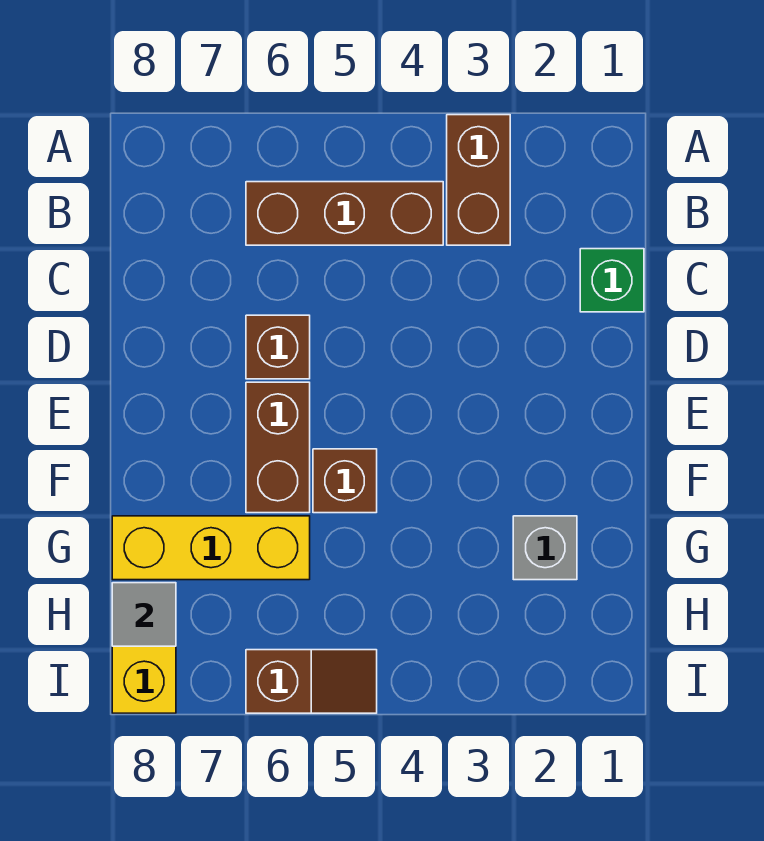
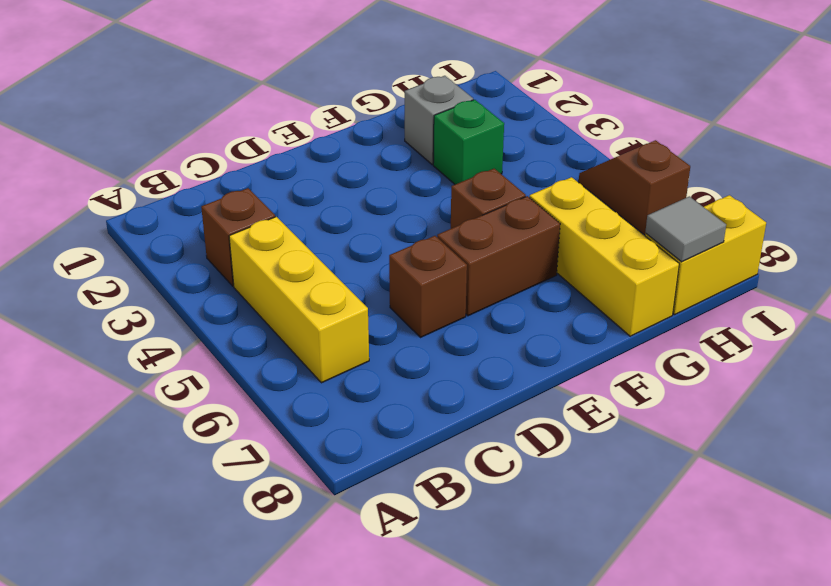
brown brick A3:B3 level 1 -> brown brick B3 level 1
brown brick B4:B6 level 1 -> yellow brick B4:B6 level 1
green brick C1 level 1 -> green brick G3 level 1

